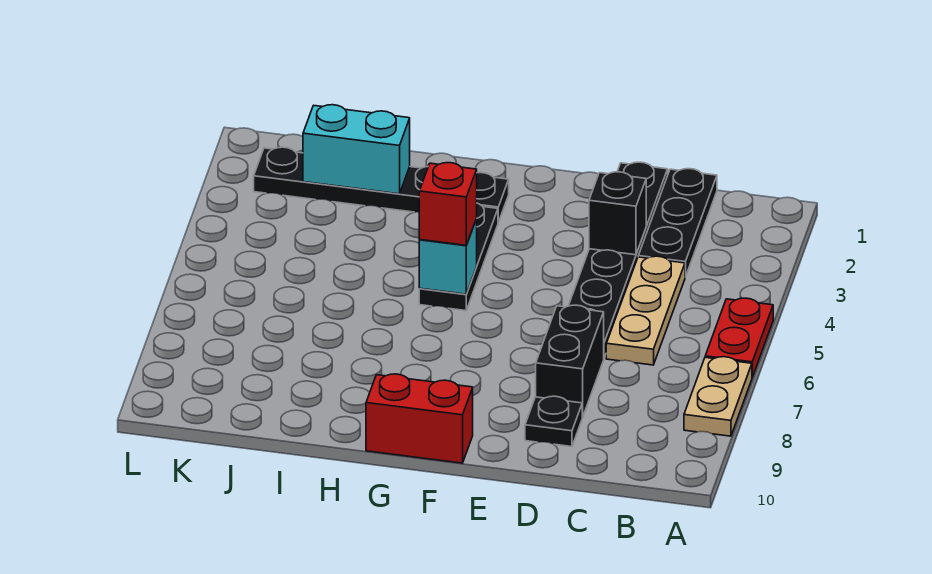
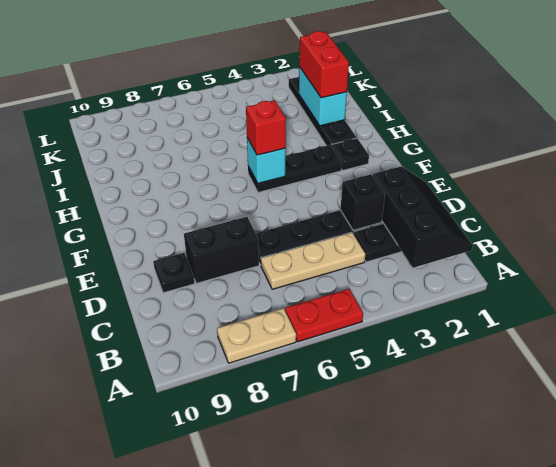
none -> black slope B1:D2 level 2 top 2
red brick F10:G10 level 1 -> red brick I2:J2 level 3

